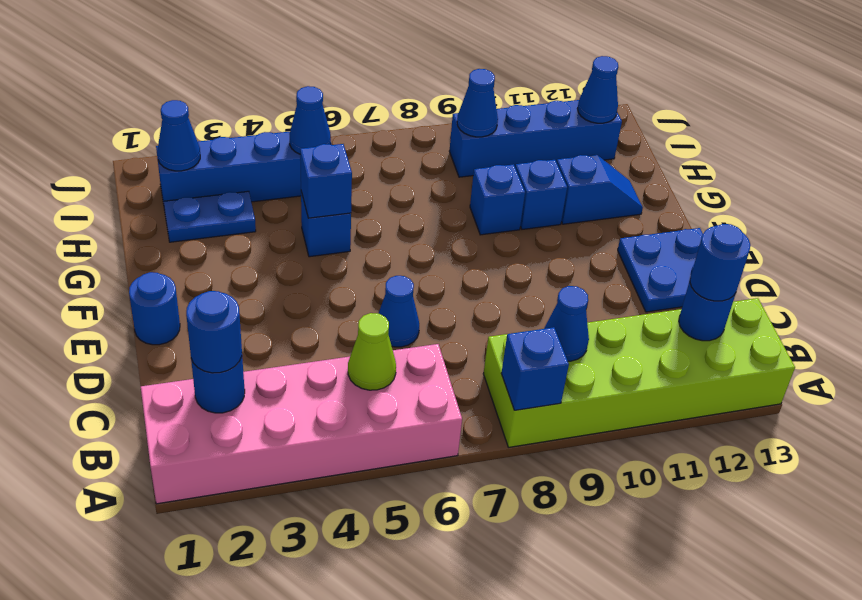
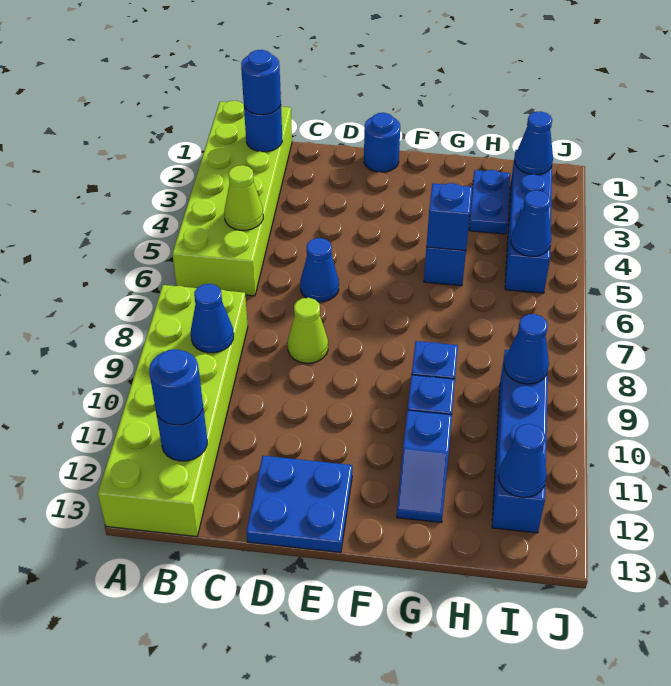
pink brick A1:B6 level 1 -> lime brick A1:B6 level 1
blue brick A8 level 2 -> none
none -> lime cone D8 level 1

